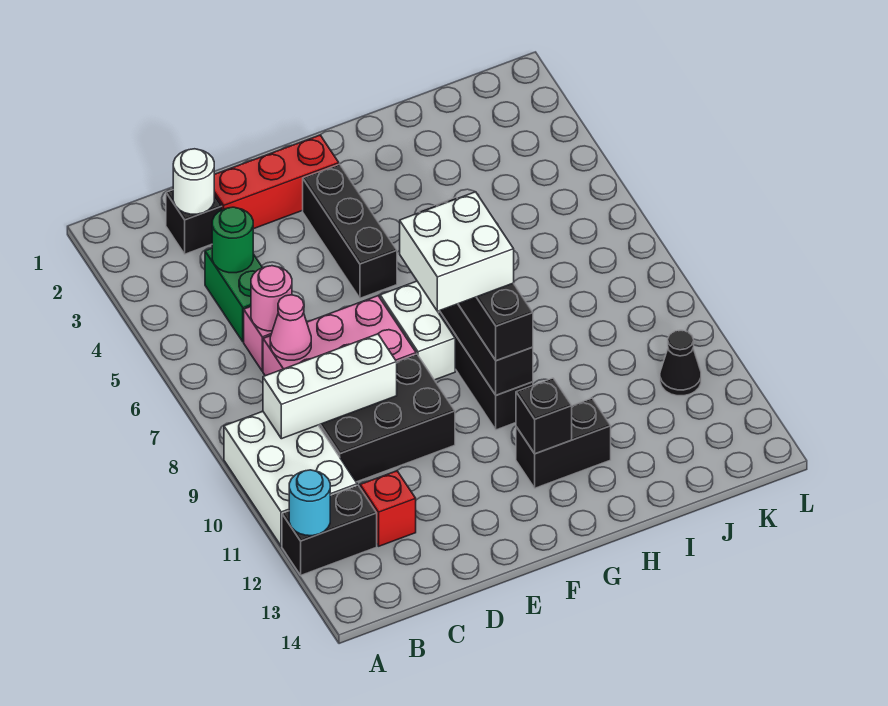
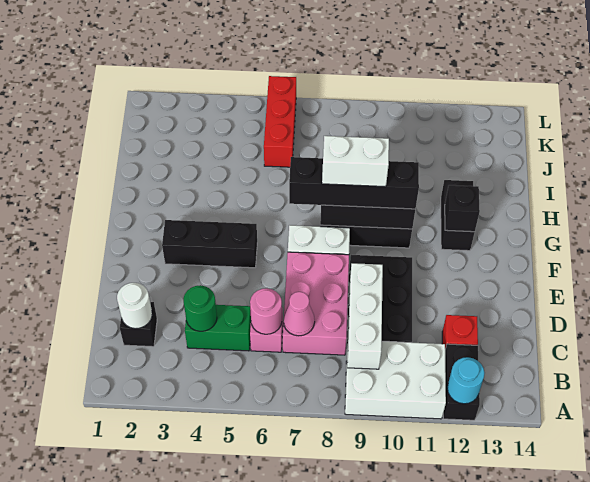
red brick D2:F2 level 1 -> red brick J6:L6 level 1
white brick F8:G9 level 4 -> white brick G8:G9 level 4
black cone K11 level 1 -> none

